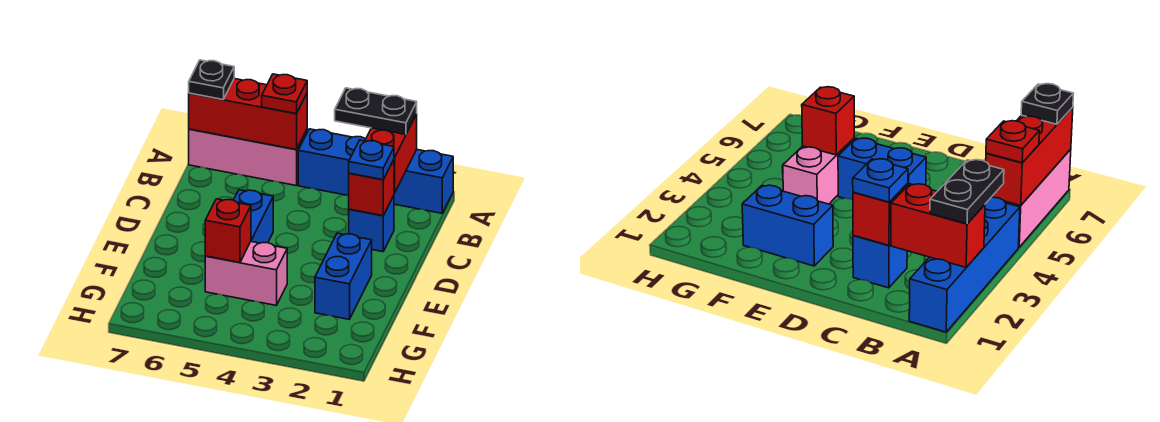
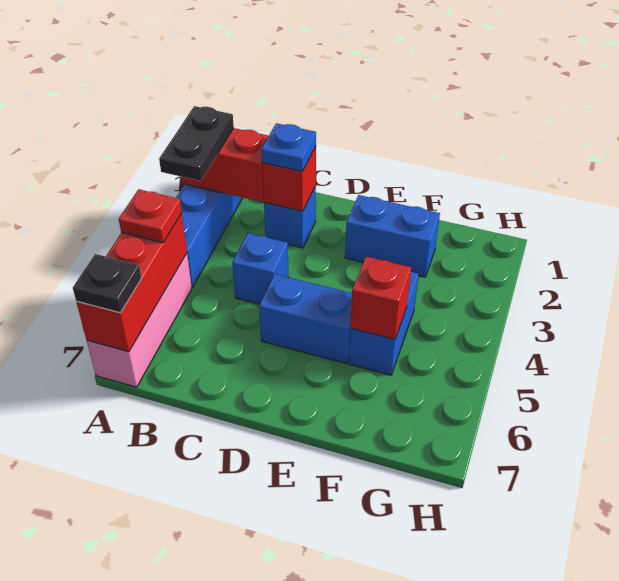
none -> blue brick C4 level 1
pink brick F4:F5 level 1 -> blue brick F4:F5 level 1

